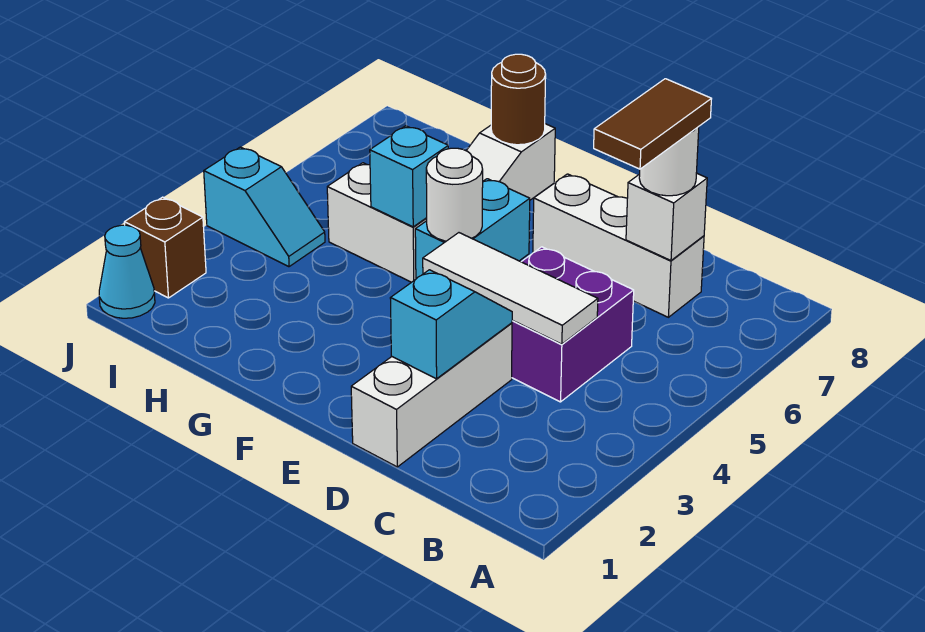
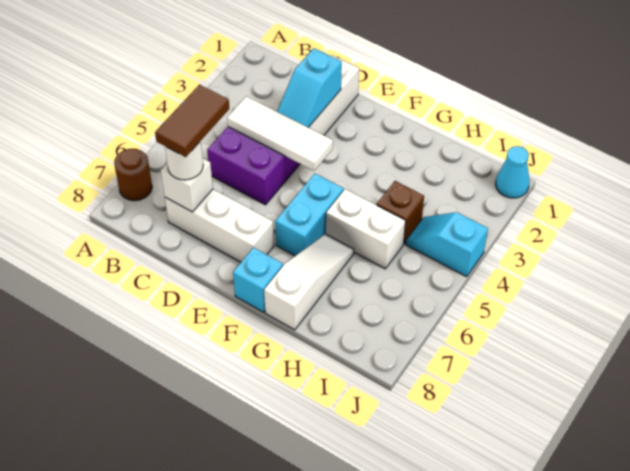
white round brick F5 level 2 -> none
cyan brick G5 level 2 -> cyan brick F8 level 1
brown round brick G8 level 2 -> brown round brick A7 level 1
brown brick J2 level 1 -> brown brick H4 level 1

